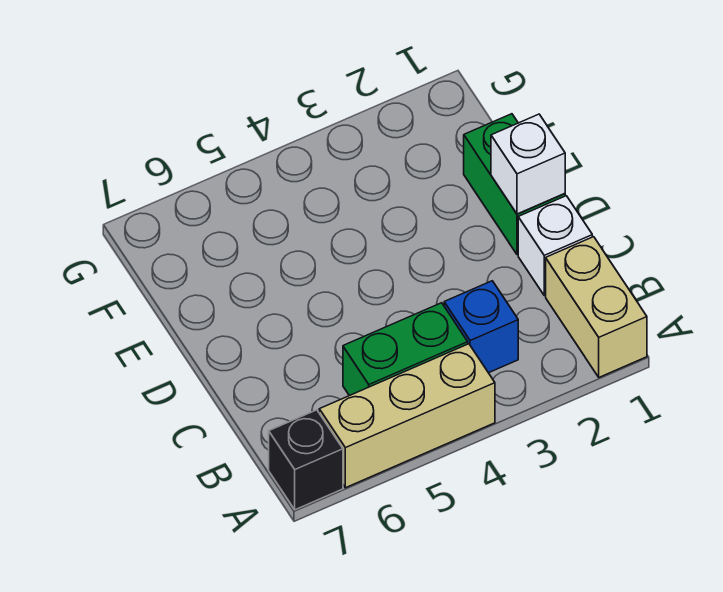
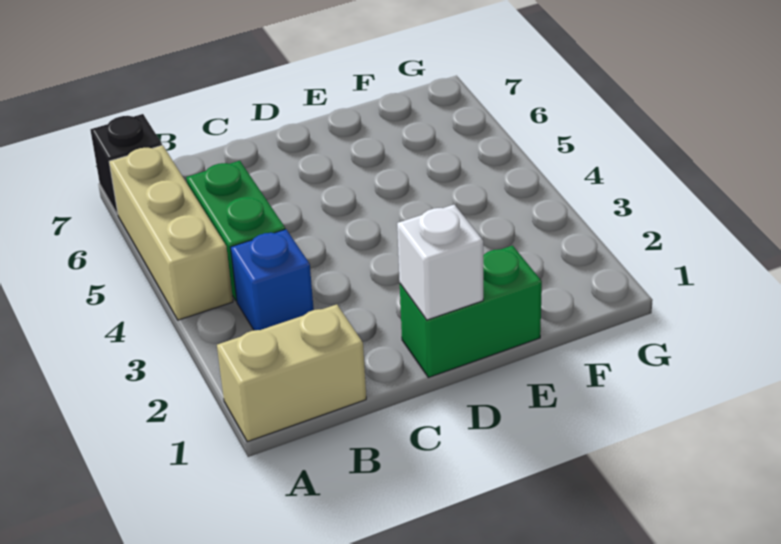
white brick C1 level 1 -> none

